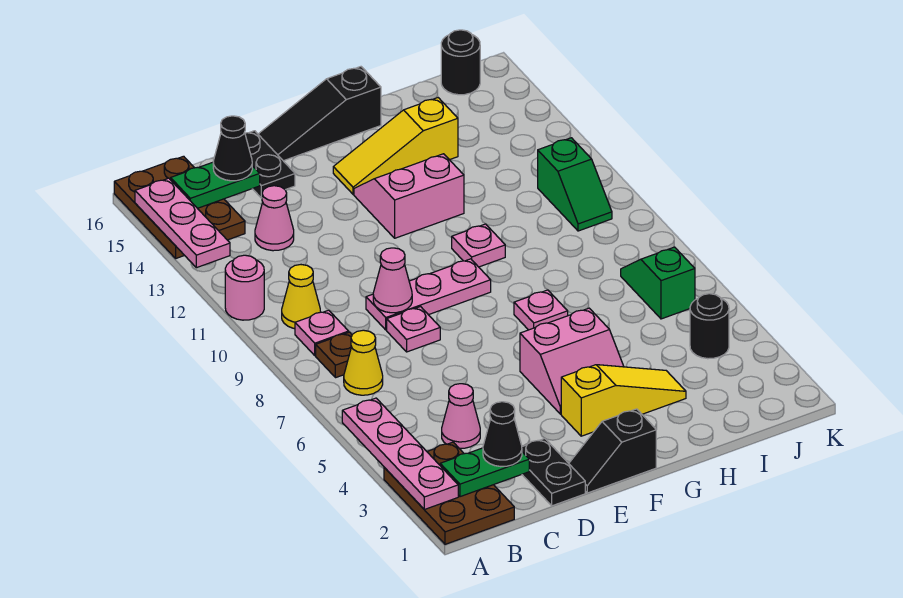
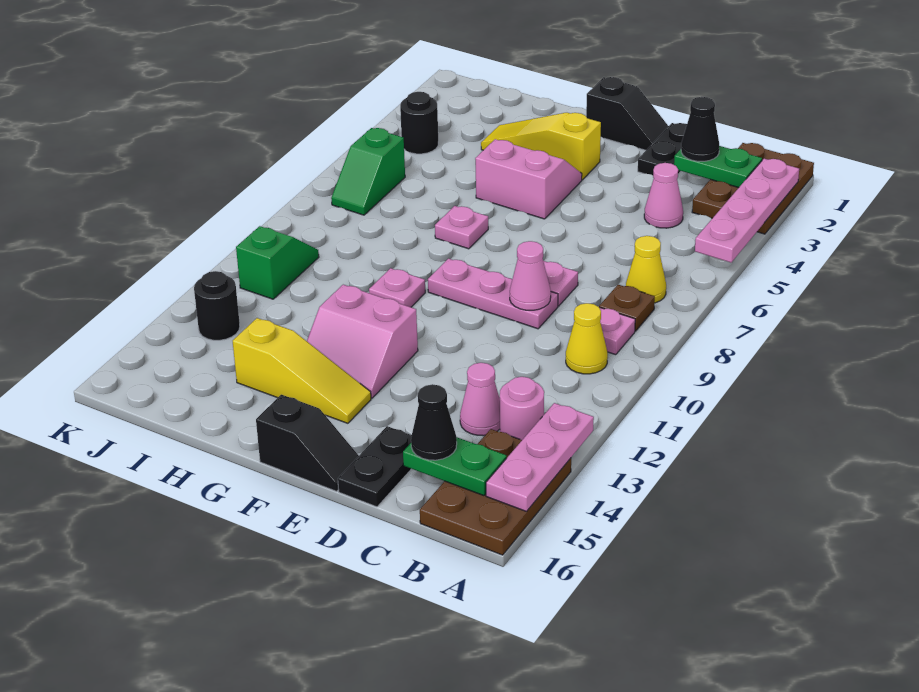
pink round brick A11 level 1 -> pink round brick B13 level 1
black slope E16:G16 level 1 top G -> black slope E16:F16 level 1 top F
black round brick J16 level 1 -> black round brick J13 level 1

